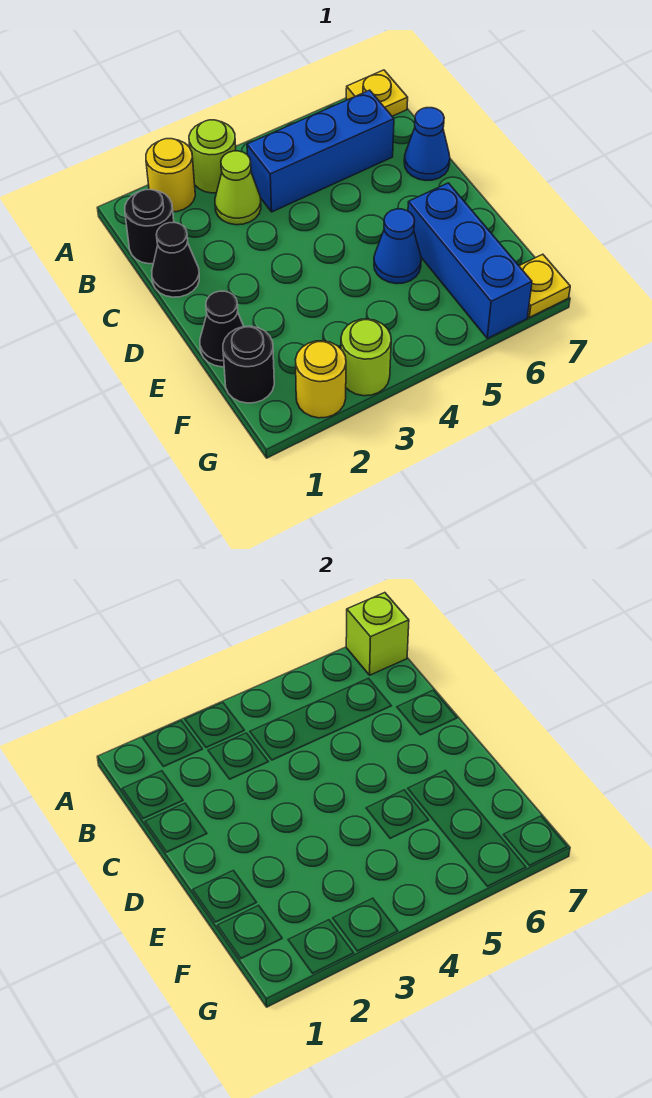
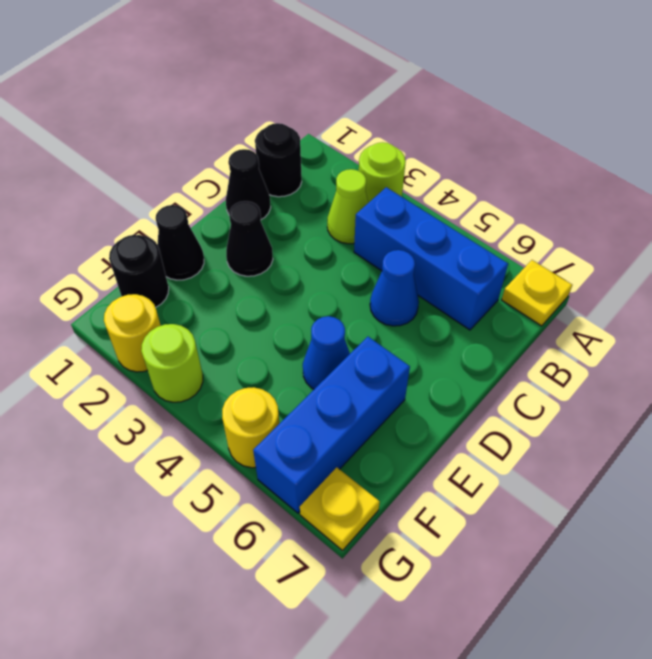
yellow round brick A2 level 1 -> yellow round brick G5 level 1
lime brick A7 level 2 -> none
blue cone C7 level 1 -> blue cone C5 level 1
none -> black cone D2 level 1

